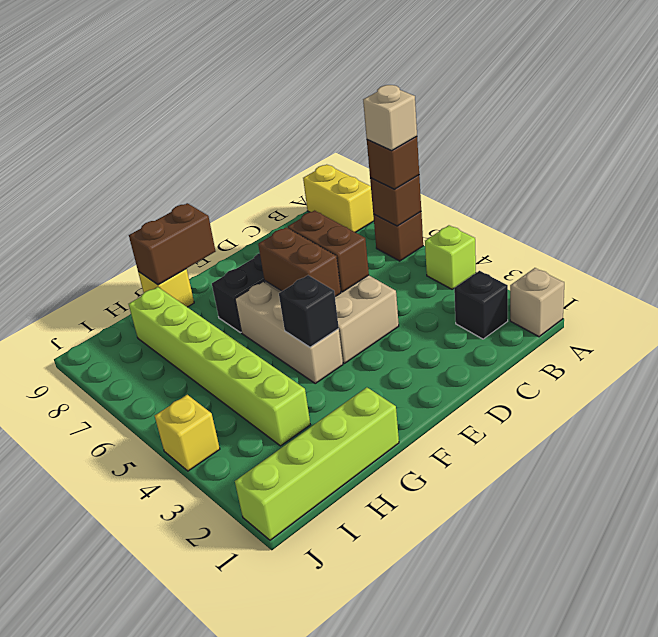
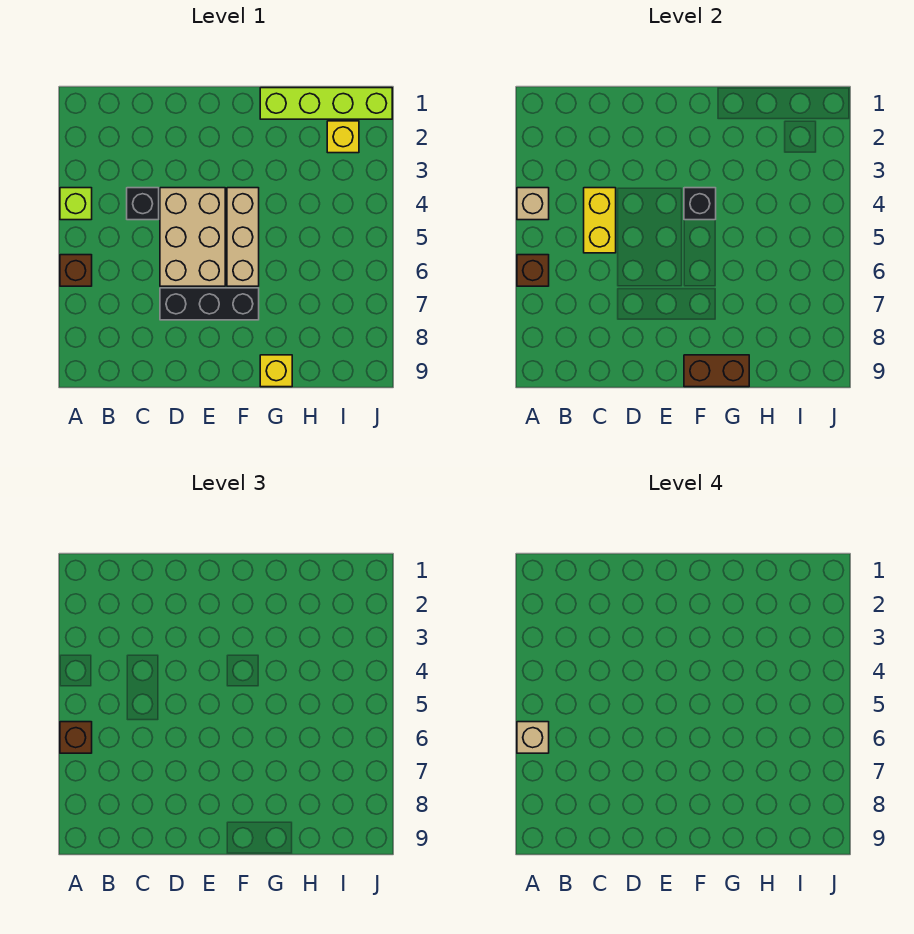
tan brick A1 level 1 -> tan brick A4 level 2
yellow brick A8:A9 level 1 -> yellow brick C4:C5 level 2
black brick B2 level 1 -> black brick C4 level 1
brown brick D5:D6 level 2 -> none
brown brick E5:E6 level 2 -> none
lime brick H3:H8 level 1 -> none
yellow brick J4 level 1 -> yellow brick I2 level 1

